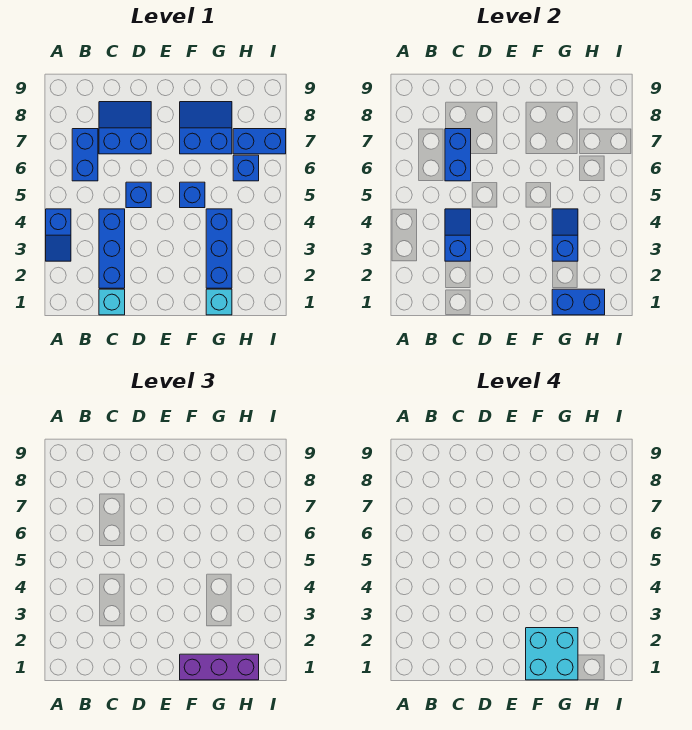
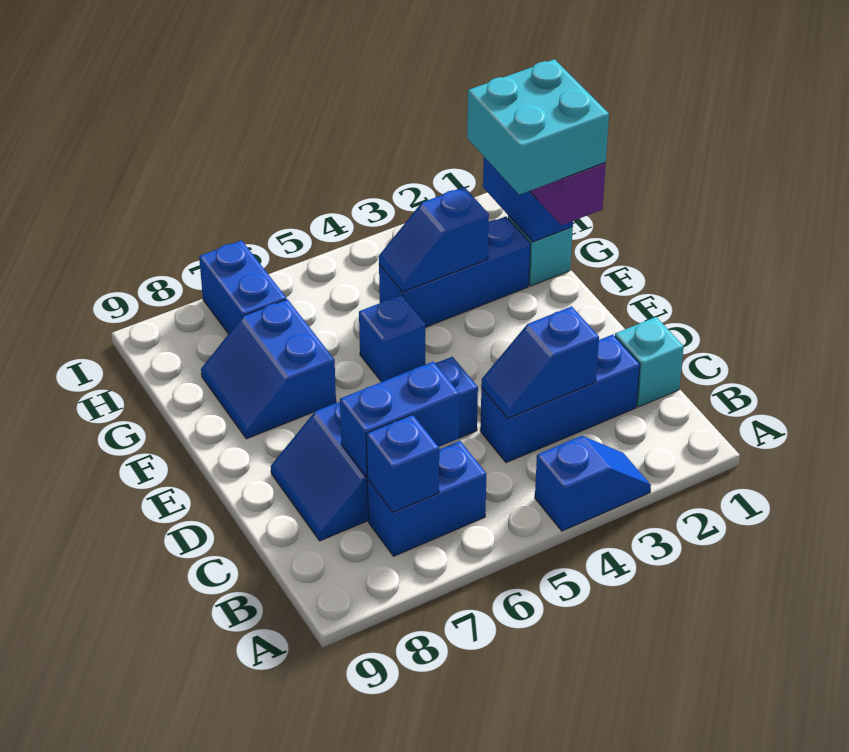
blue brick H6 level 1 -> blue brick B7 level 2

